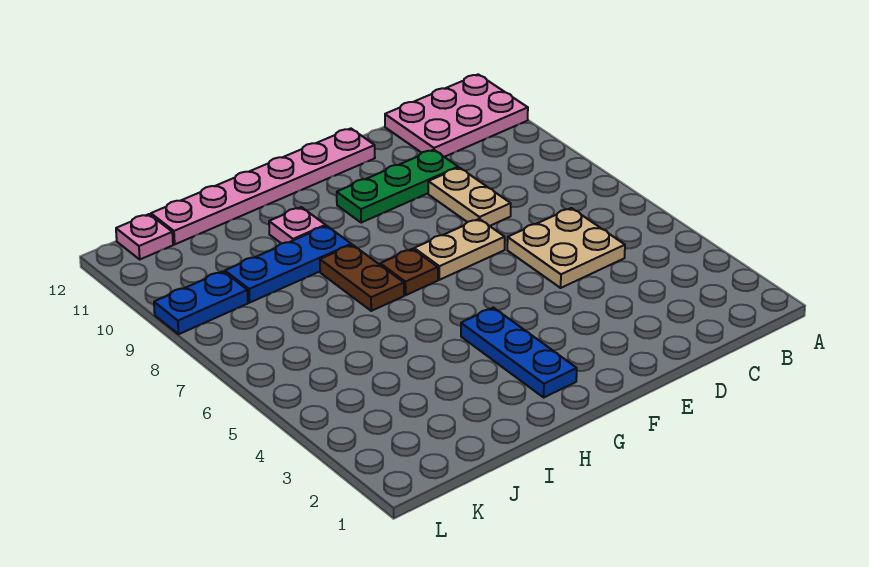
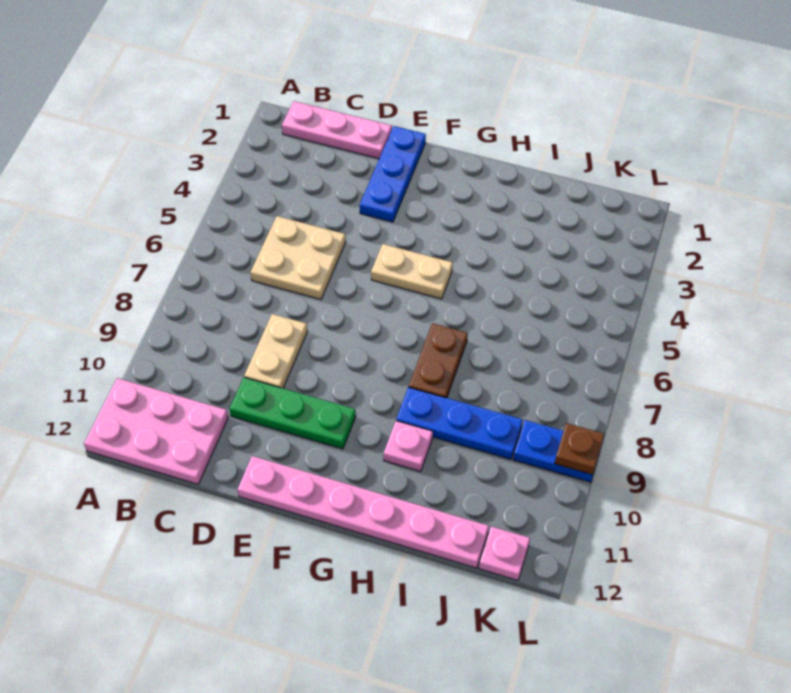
none -> pink plate B1:D1 level 1
tan plate E7:F7 level 1 -> tan plate F5:G5 level 1
blue plate G2:G4 level 1 -> blue plate E1:E3 level 1
brown plate G7 level 1 -> brown plate L9 level 2

